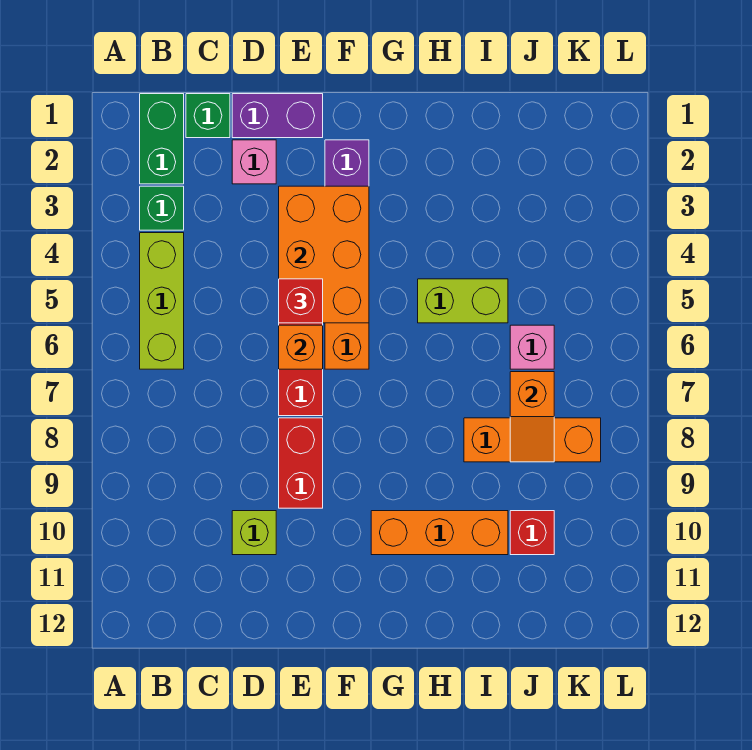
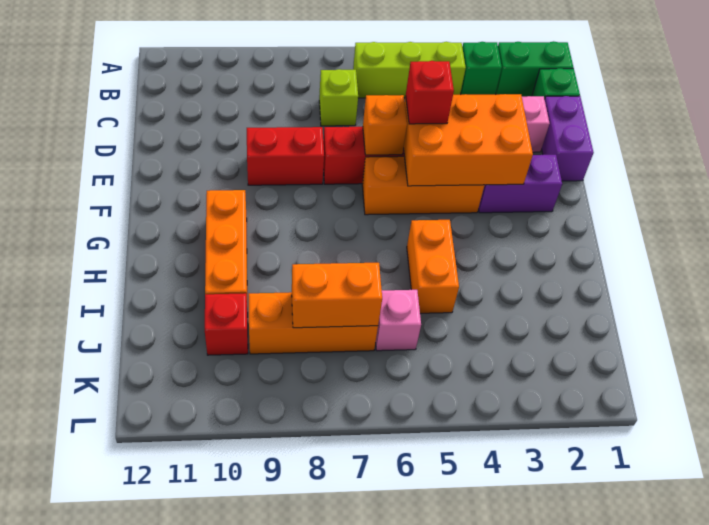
lime brick D10 level 1 -> lime brick C7 level 1
lime brick H5:I5 level 1 -> orange brick H5:I5 level 1
orange brick I8:K8 level 1 -> orange brick J7:J9 level 1
orange slope J7:J8 level 2 top 7 -> orange brick J7:J8 level 2

